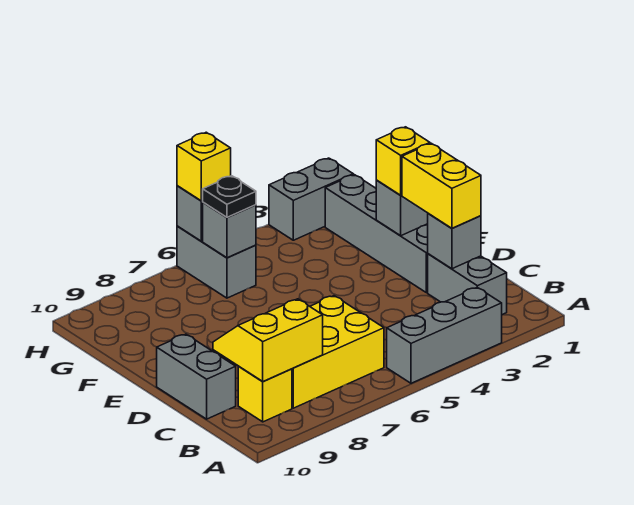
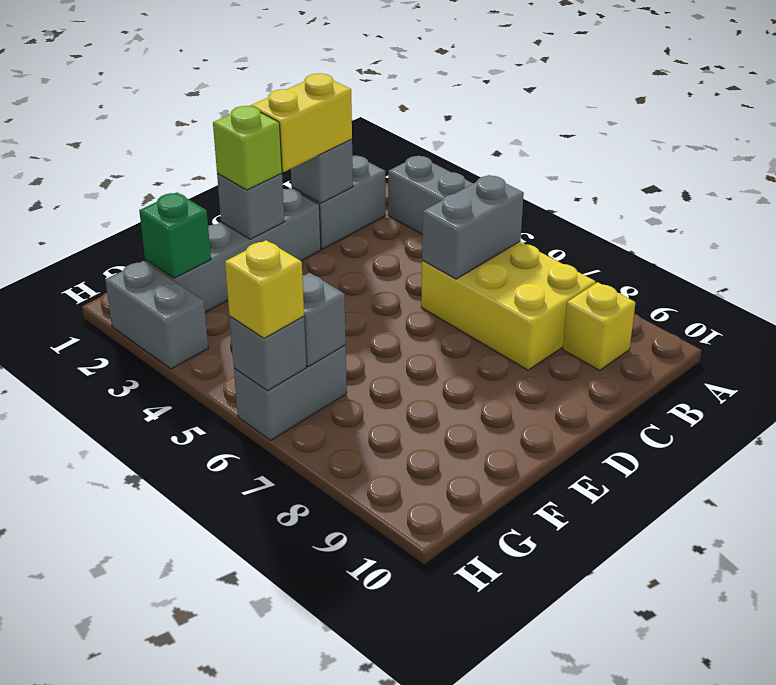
yellow slope B8:C9 level 2 top B -> none
grey brick C10:D10 level 1 -> grey brick B6:C6 level 2
yellow brick E2 level 3 -> lime brick E2 level 3
none -> green brick G2 level 2
black plate G6 level 3 -> none

